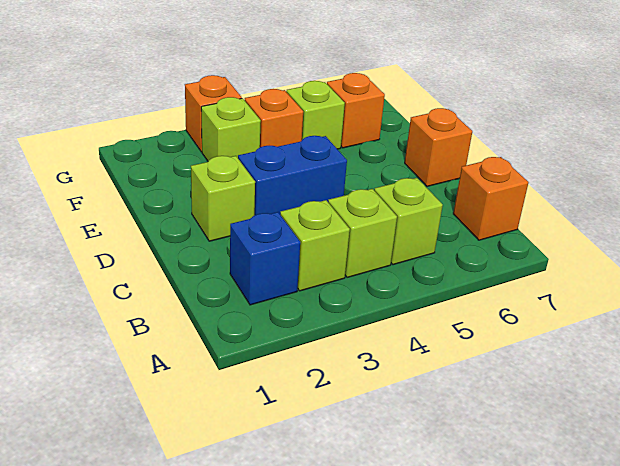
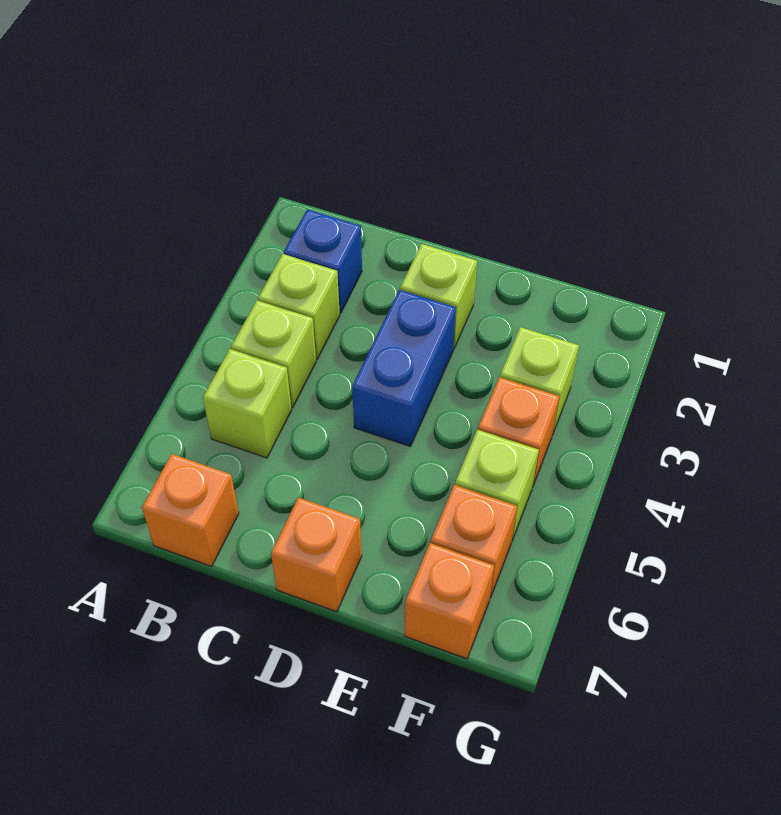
orange brick G3 level 1 -> orange brick F7 level 1

